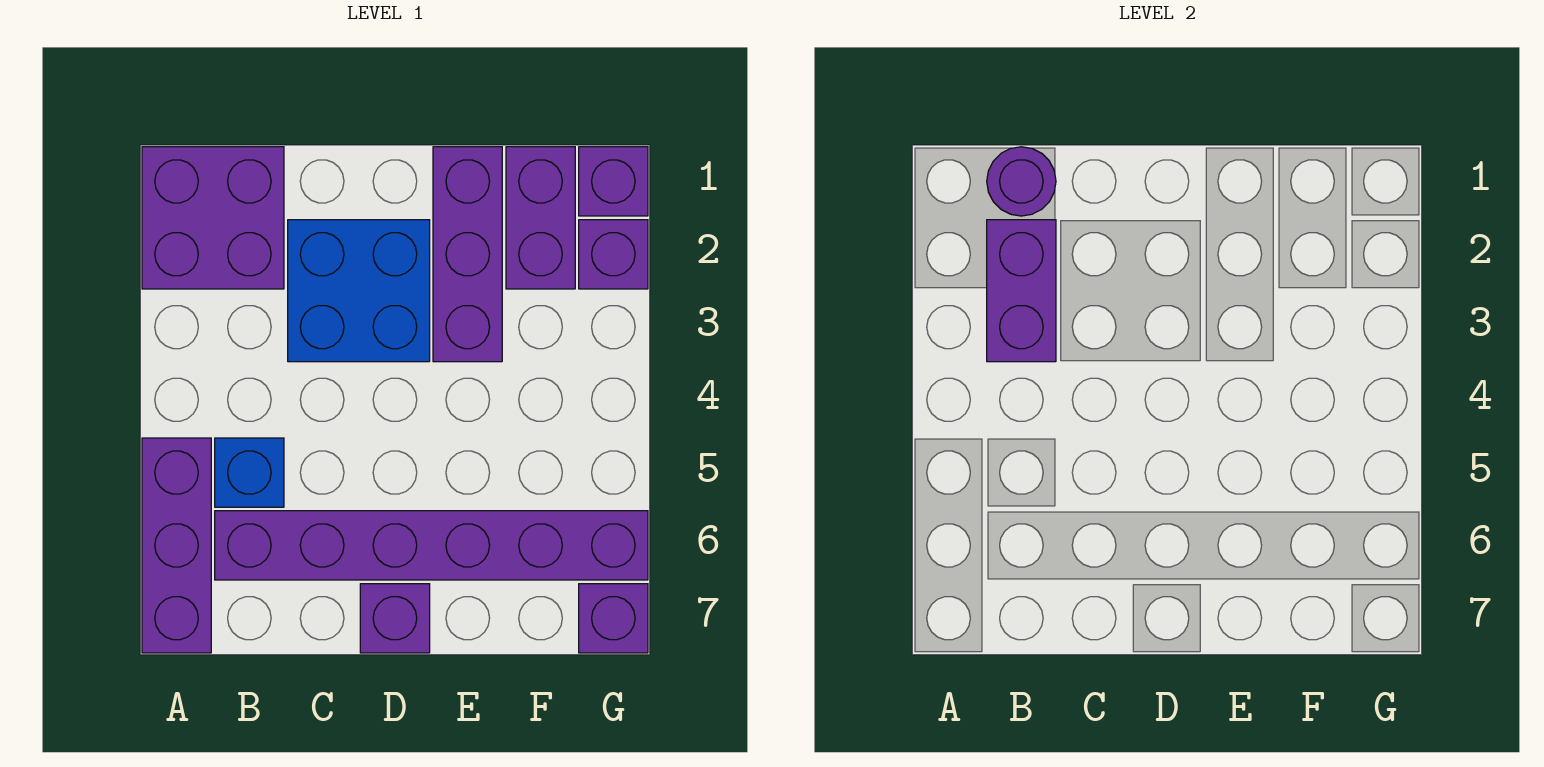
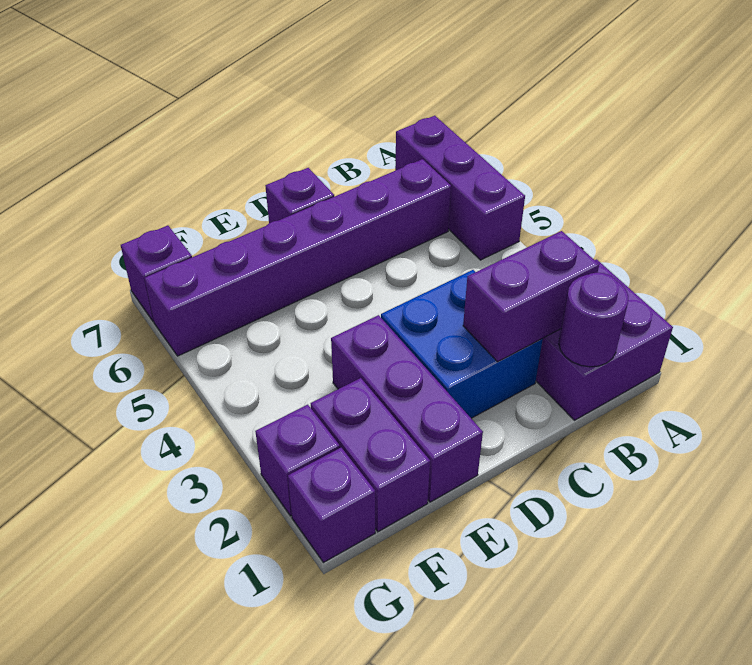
purple brick B2:B3 level 2 -> purple brick B2:C2 level 2
blue brick B5 level 1 -> none

